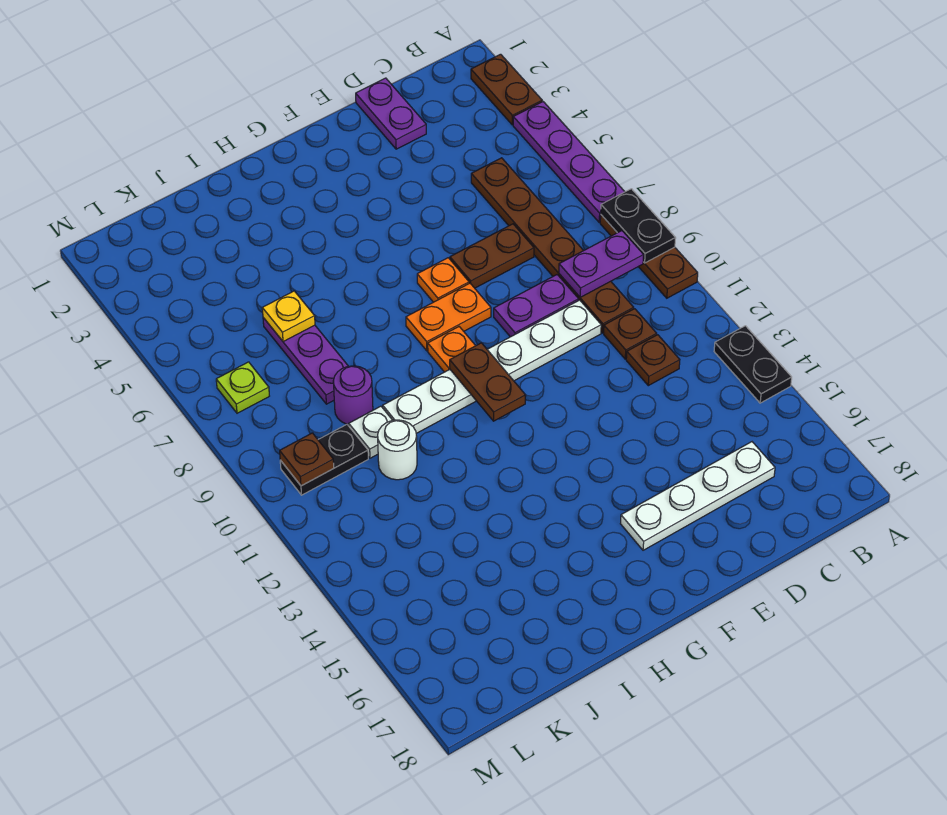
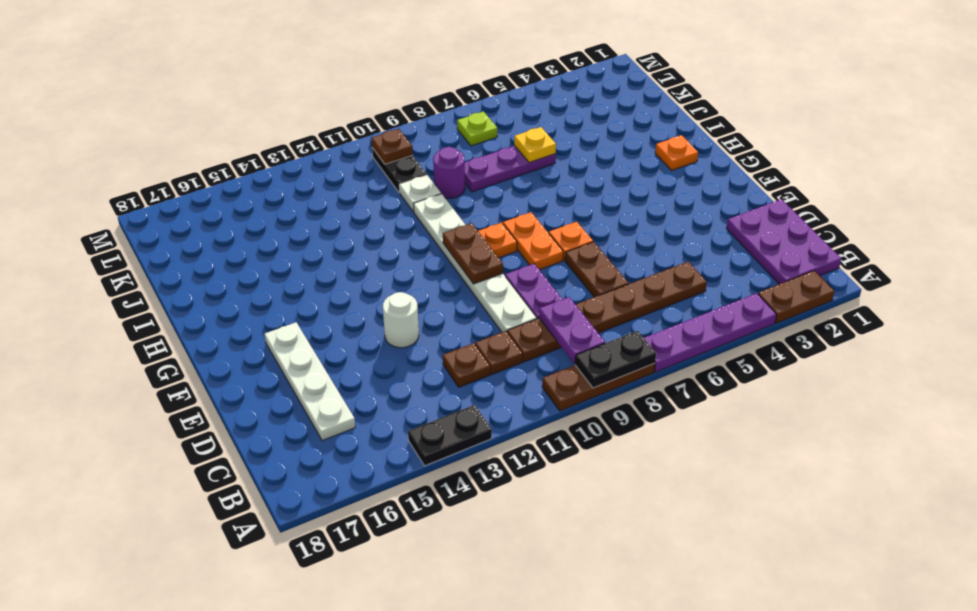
purple plate D1:D2 level 1 -> purple plate B1:D2 level 1
brown plate G10:G11 level 2 -> brown plate F10:G10 level 2
none -> orange plate H2 level 1
white round brick J11 level 1 -> white round brick E13 level 1

